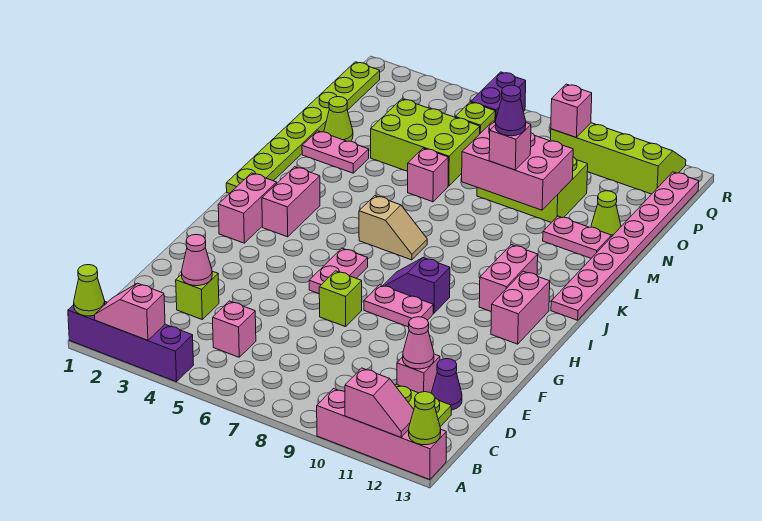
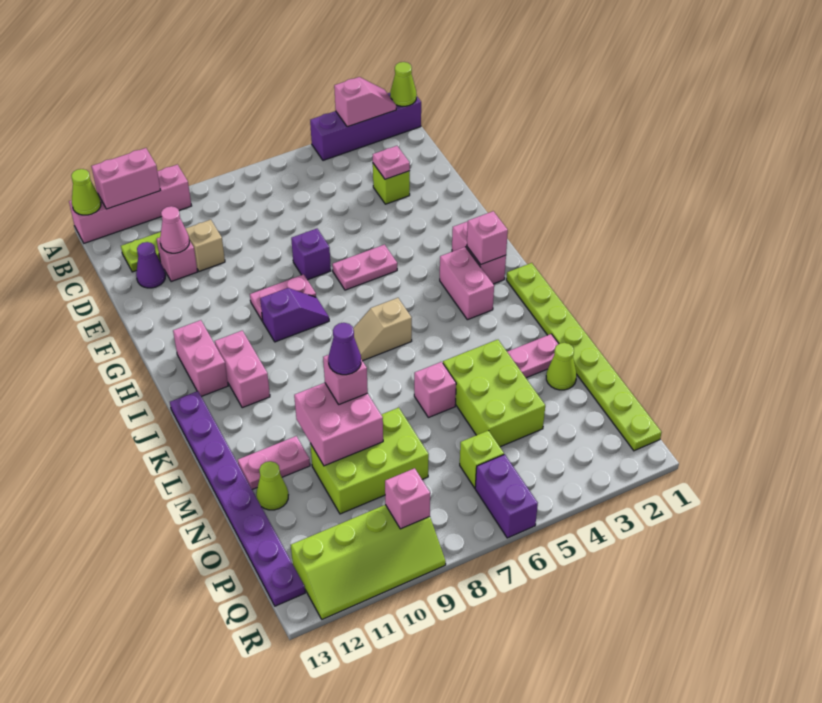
pink slope A11:A12 level 2 top 11 -> pink brick A11:A12 level 2
pink brick C5 level 1 -> pink brick I2 level 2
pink cone D3 level 2 -> pink plate D3 level 2
none -> tan brick D10 level 1
lime brick F7 level 1 -> purple brick F7 level 1
pink plate G6:H6 level 1 -> pink plate G5:G6 level 1
pink plate J13:Q13 level 1 -> purple plate J13:Q13 level 1
pink brick M8:N10 level 2 -> pink brick M9:N10 level 2
lime brick N4:O6 level 1 -> lime brick M4:O5 level 1

